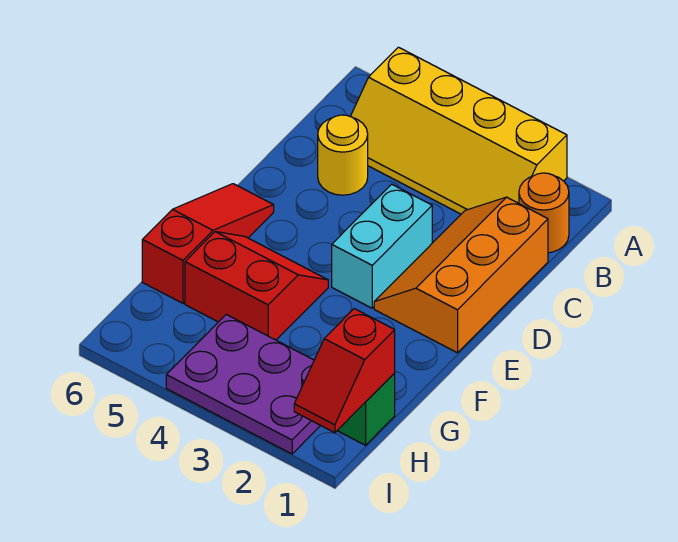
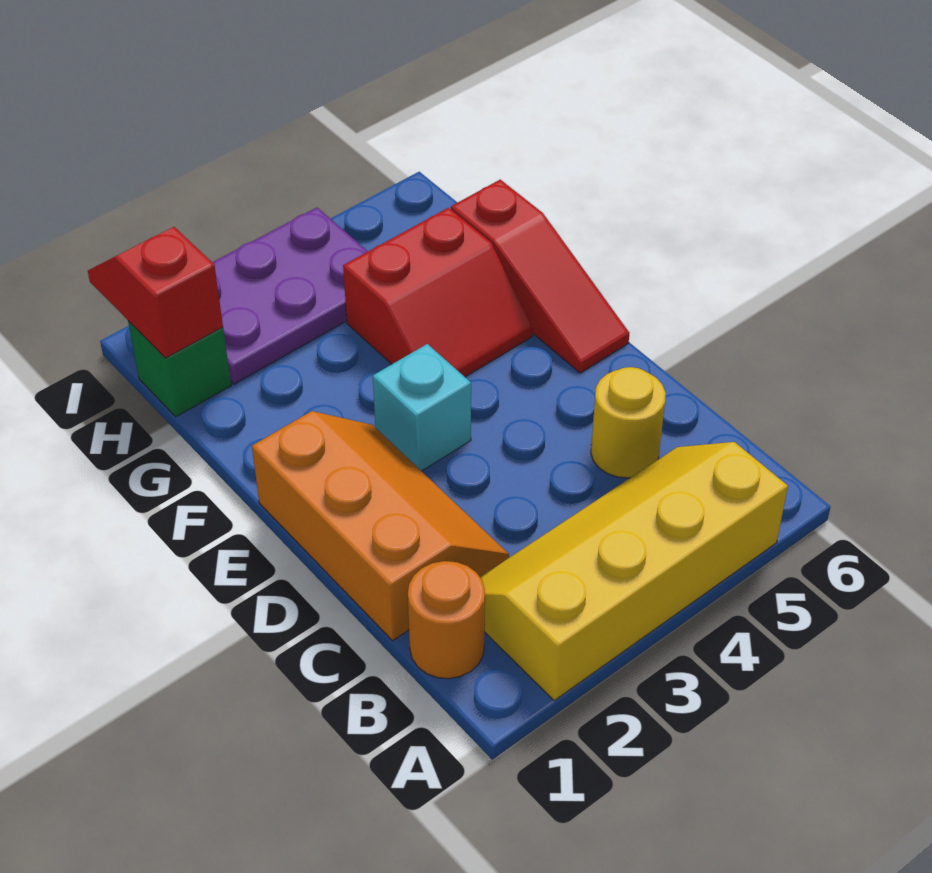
cyan brick D3:E3 level 1 -> cyan brick E3 level 1

